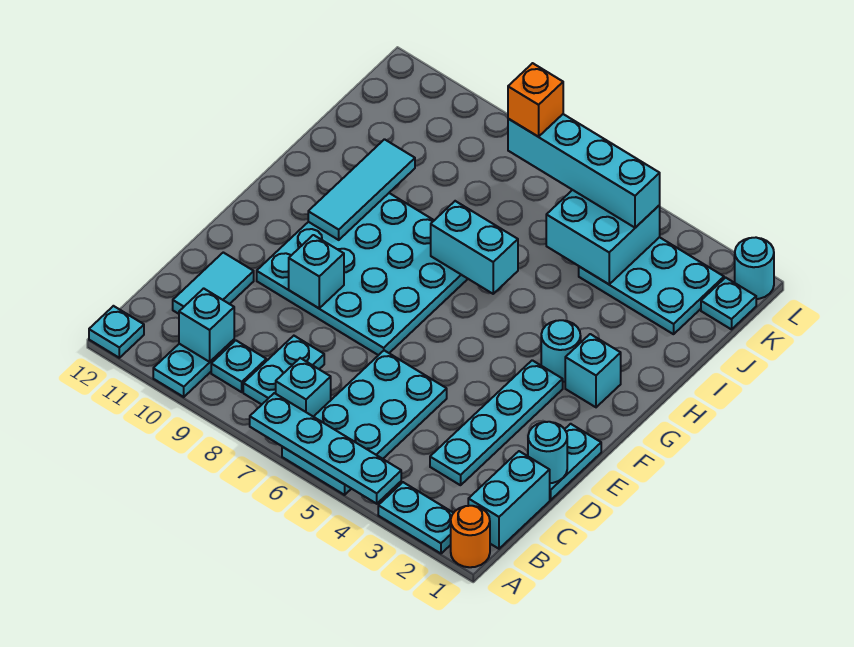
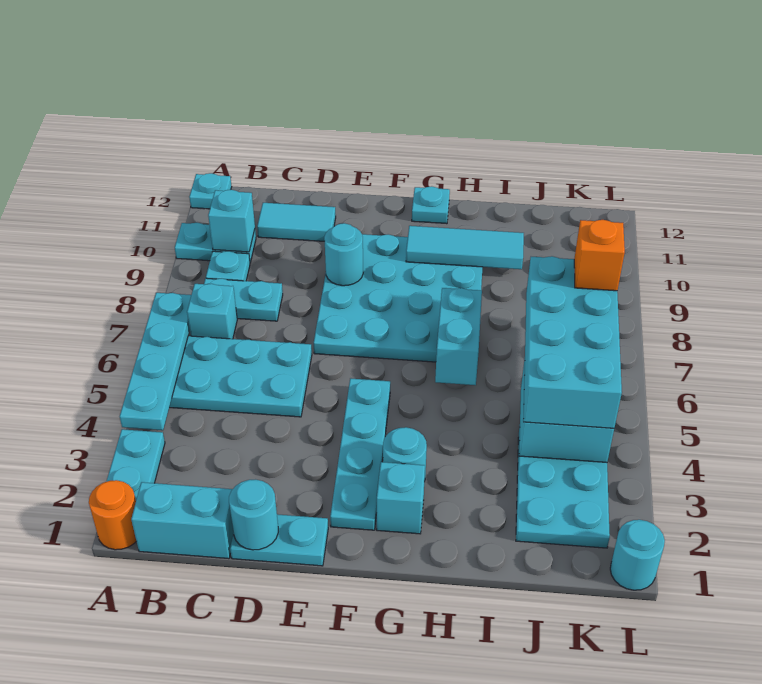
cyan plate C3:F3 level 1 -> cyan plate F2:F5 level 1
cyan brick E9 level 2 -> cyan round brick E9 level 2
cyan plate K1 level 1 -> cyan plate G12 level 1
cyan brick K4:K7 level 3 -> cyan brick J4:K7 level 3

